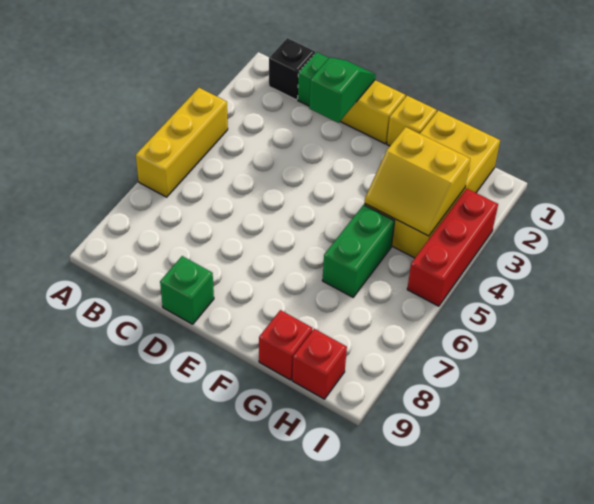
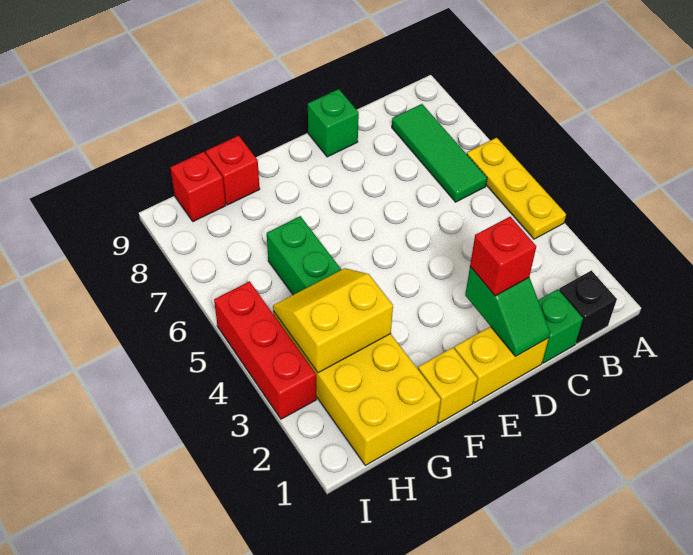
yellow brick A4:A6 level 1 -> yellow plate A4:A6 level 1
none -> green tile B6:B8 level 1
none -> red brick D2 level 3

